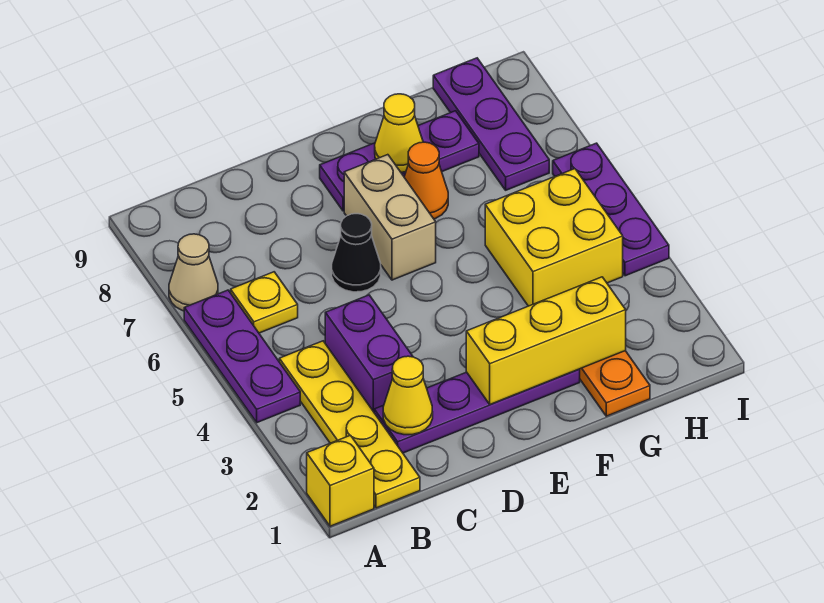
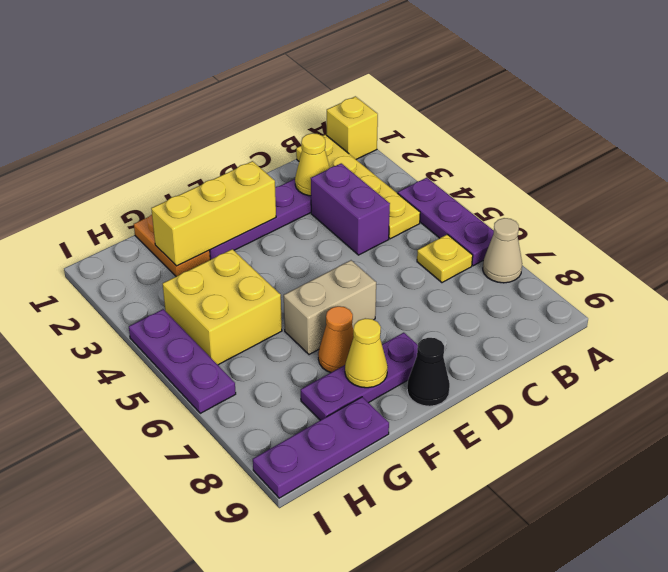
black cone D6 level 1 -> black cone E9 level 1
tan brick E6:E7 level 1 -> tan brick E6:F6 level 1
purple plate H7:H9 level 1 -> purple plate G9:I9 level 1

